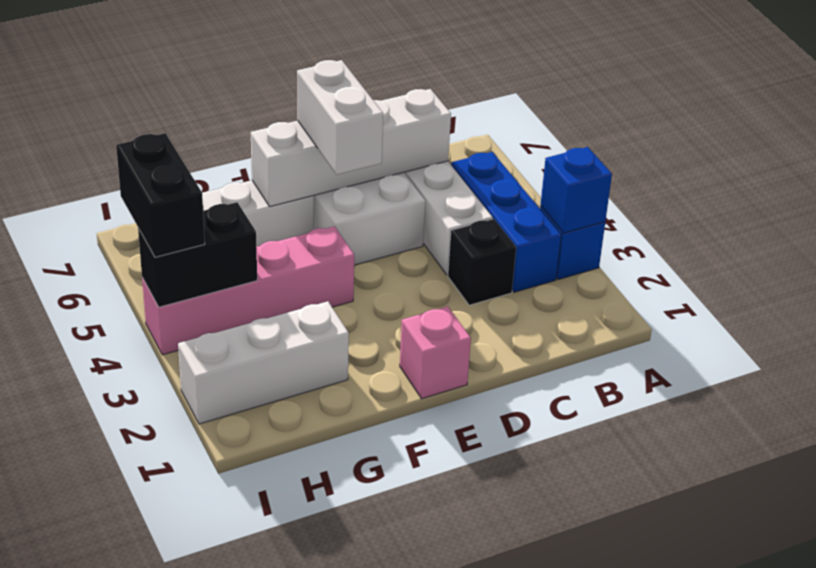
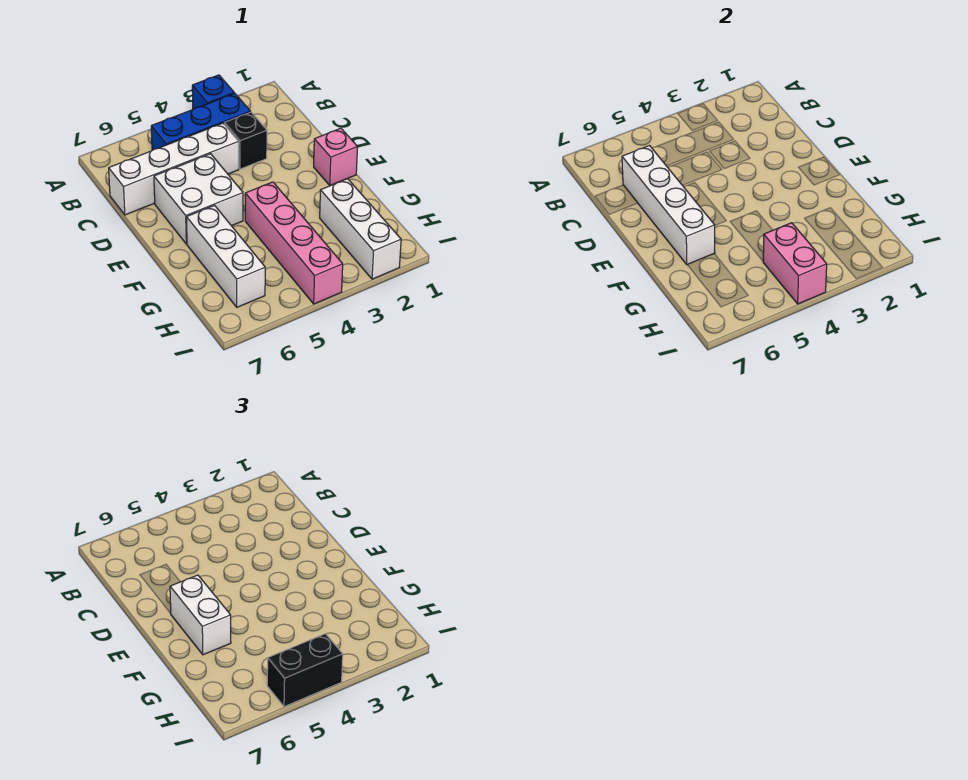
blue brick A3 level 2 -> none
white brick E5:E6 level 3 -> white brick E6:F6 level 3
black brick H4:I4 level 2 -> pink brick H4:I4 level 2

